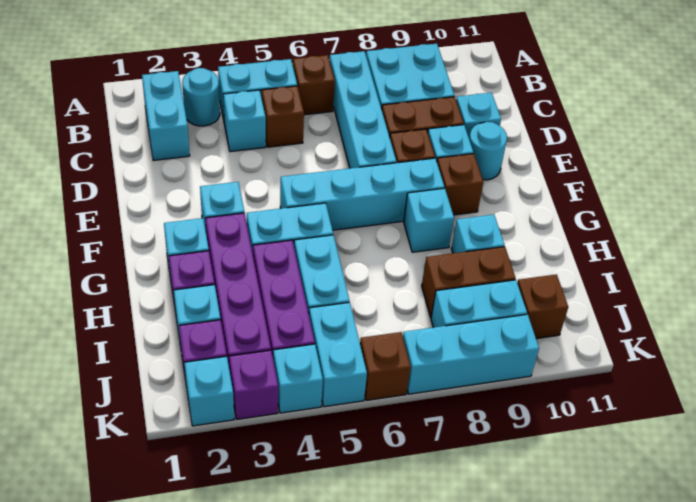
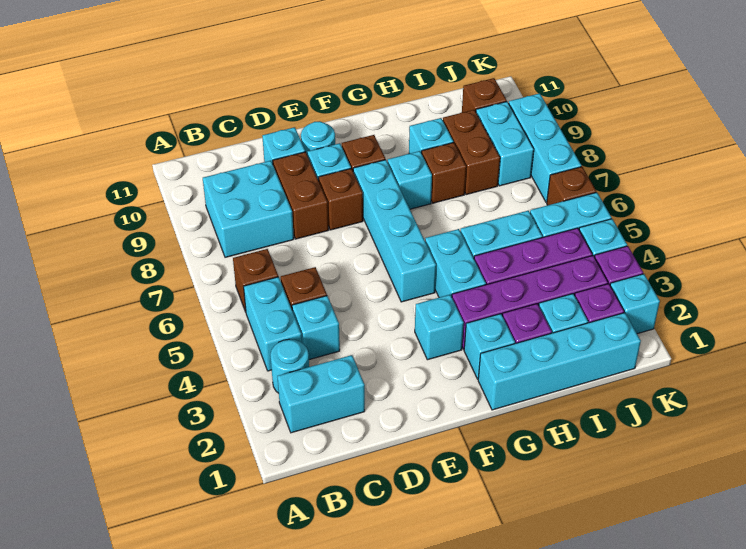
cyan brick B7:E7 level 1 -> cyan brick G1:J1 level 1
none -> brown brick H8 level 1

